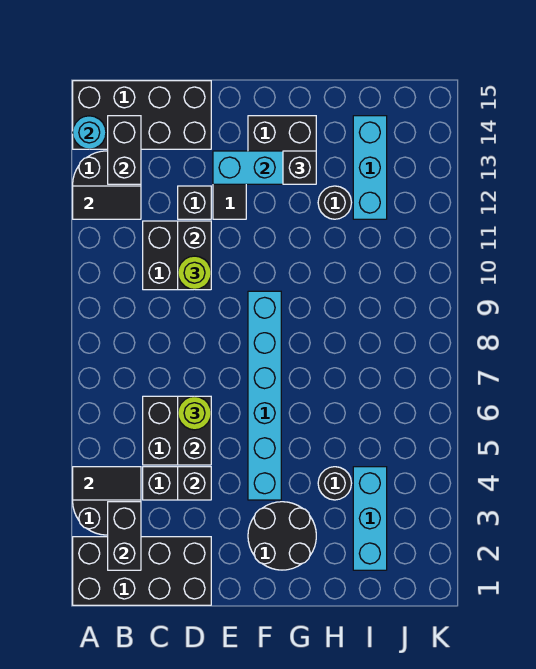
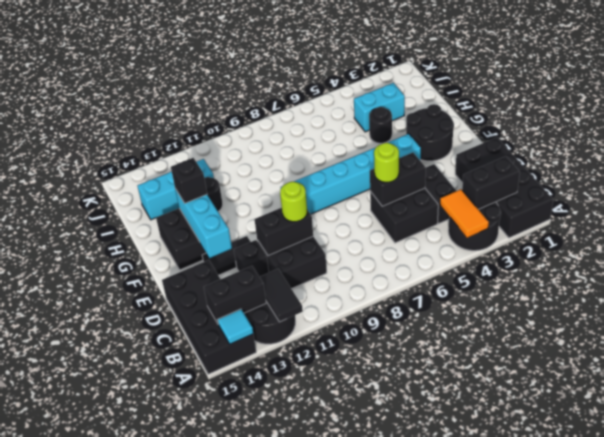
black tile A4:B4 level 2 -> orange tile A4:B4 level 2
cyan round brick A14 level 2 -> cyan tile A14 level 2
black brick D4 level 2 -> none
cyan brick I2:I4 level 1 -> cyan brick I3:I4 level 1

